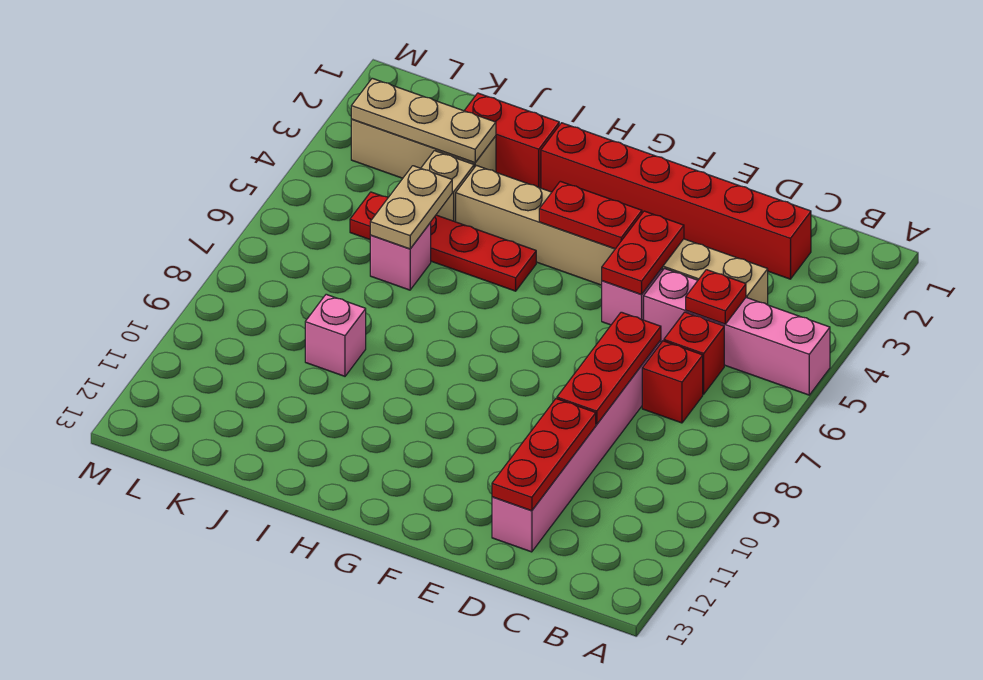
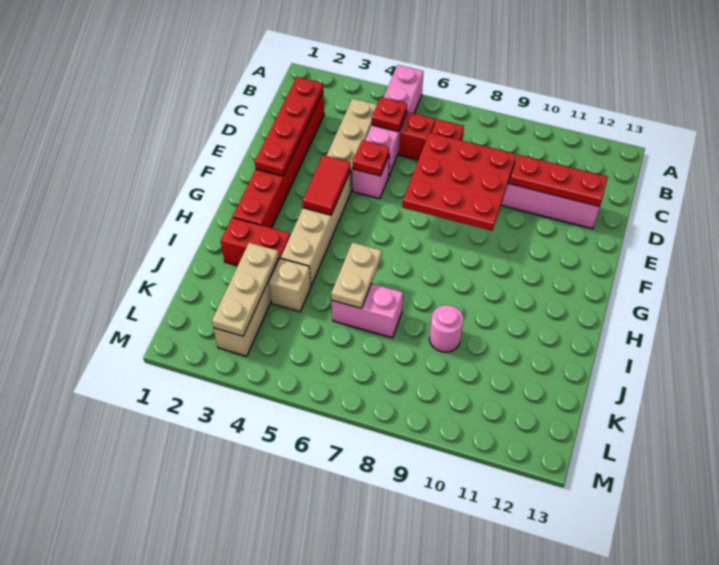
red plate D7:D9 level 2 -> red plate D7:F9 level 2
red plate E4:E5 level 2 -> red plate E5 level 2
red plate F4:G4 level 2 -> red tile F4:G4 level 2
red plate H5:K5 level 1 -> red plate C2:F2 level 2
red brick I2:J2 level 1 -> red brick I2:I3 level 1
tan plate J5:J6 level 2 -> tan plate I6:J6 level 2
pink brick J6 level 1 -> pink brick J6:J7 level 1
pink brick J9 level 1 -> pink round brick J9 level 1

